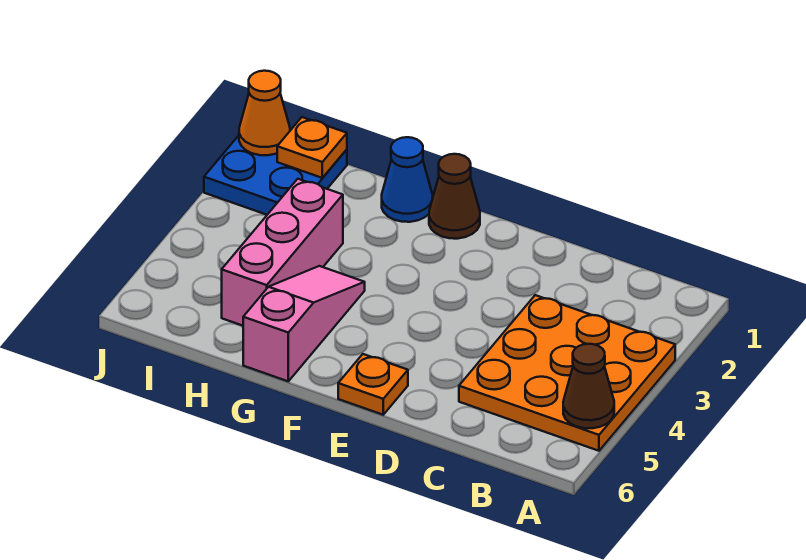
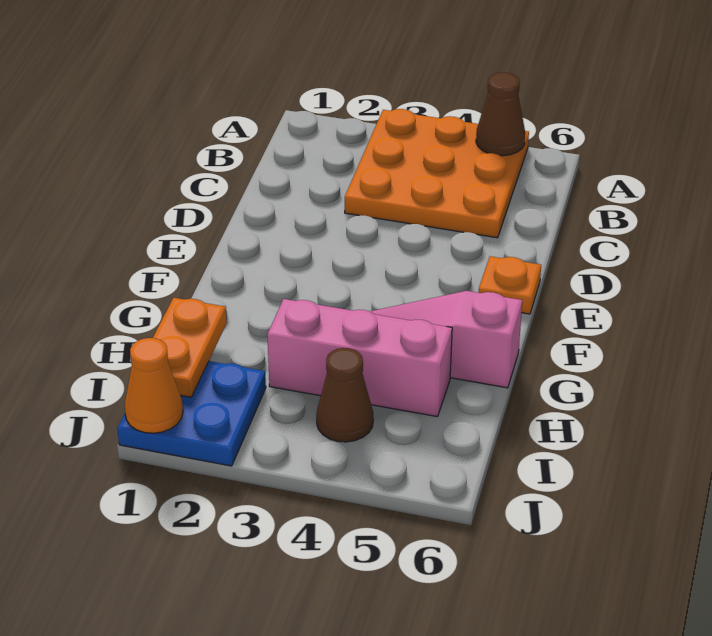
brown cone F1 level 1 -> brown cone I4 level 1
blue cone G1 level 1 -> none
orange plate I1 level 2 -> orange plate H1:I1 level 2

